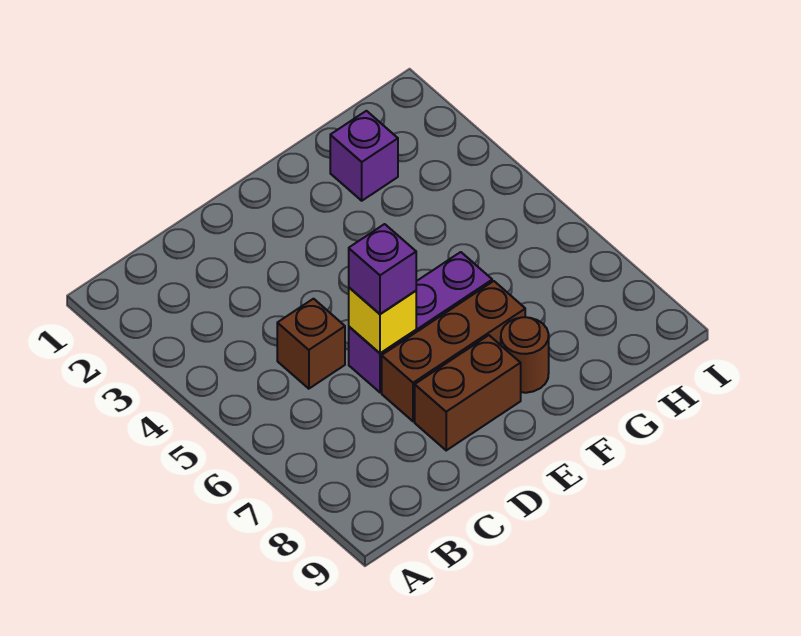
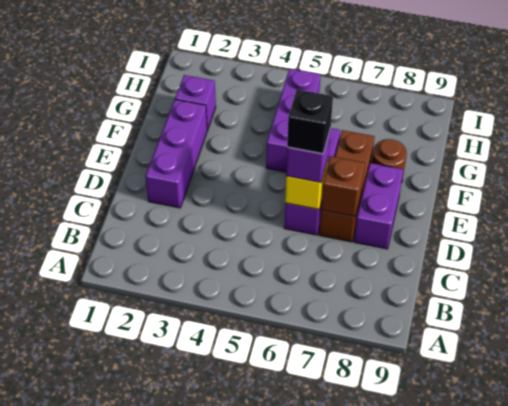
brown brick C5 level 1 -> brown brick D7 level 2
none -> purple brick D2:F2 level 1
none -> black brick D6 level 4
brown brick D8:E8 level 1 -> purple brick D8:E8 level 1
none -> purple brick F5:H5 level 1

